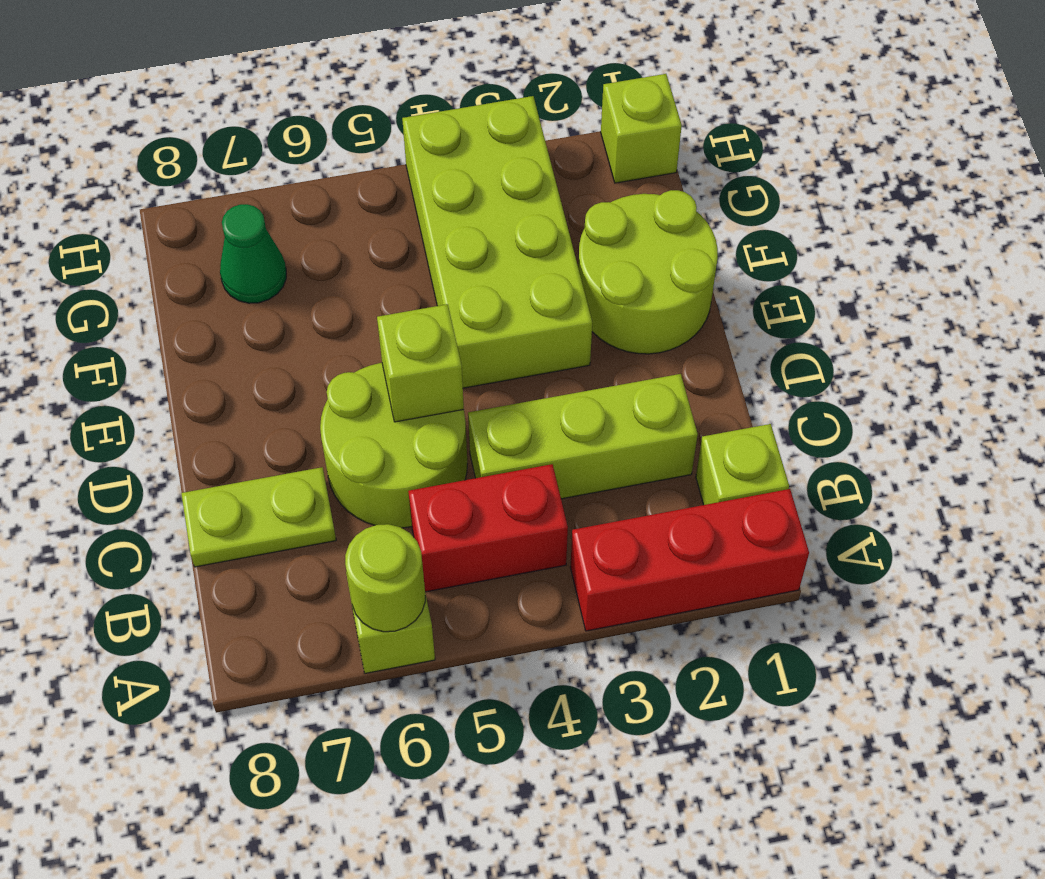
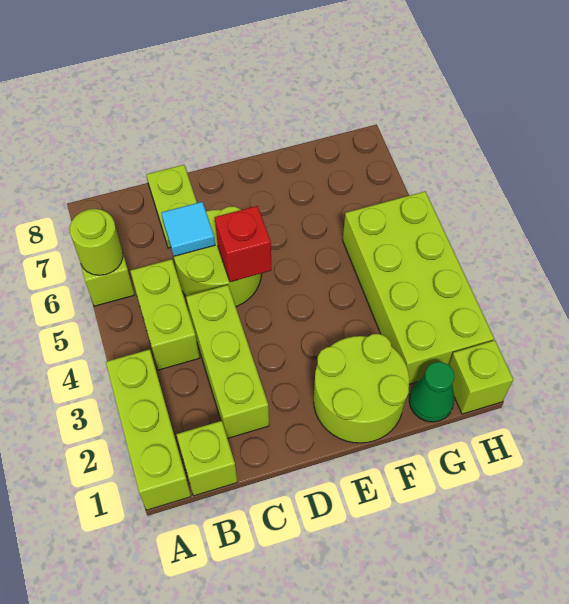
red brick A1:A3 level 1 -> lime brick A1:A3 level 1
red brick B4:B5 level 1 -> lime brick B4:B5 level 1
none -> cyan tile C6 level 2
lime brick D5 level 2 -> red brick D5 level 2
lime brick E3:H4 level 1 -> lime brick G2:H5 level 1
green cone G7 level 1 -> green cone G1 level 1

